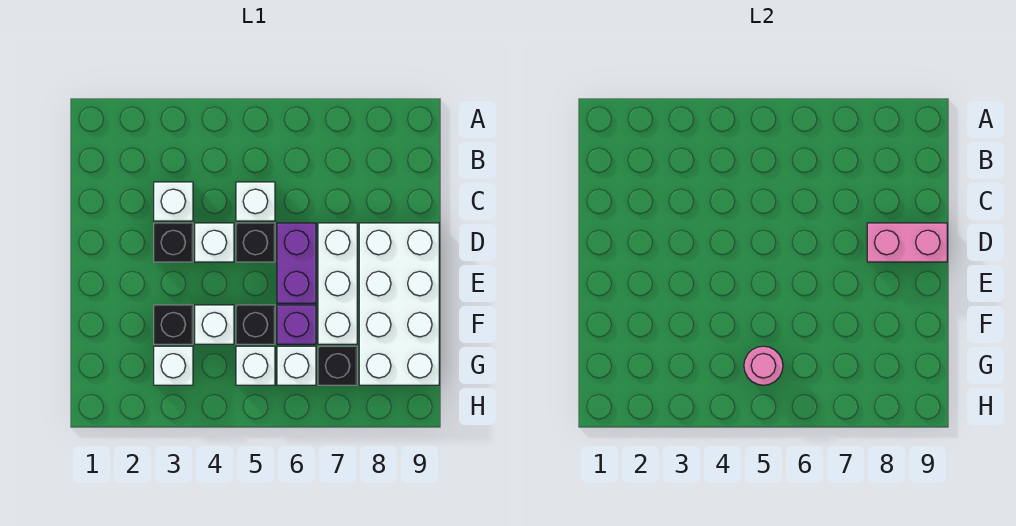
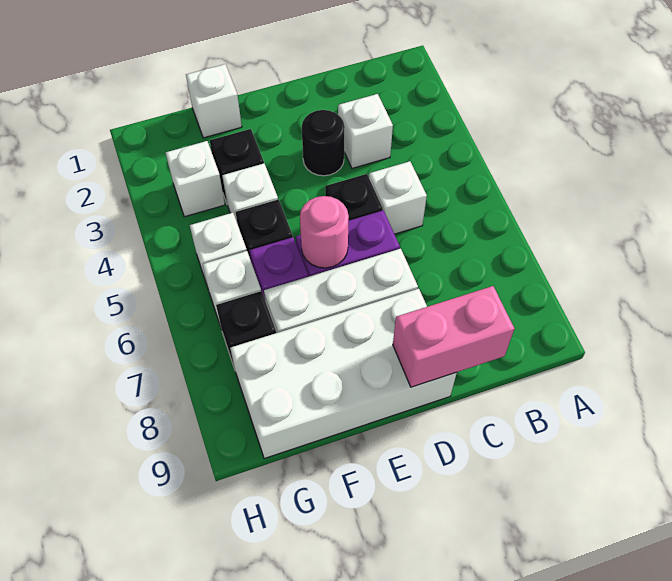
black brick D3 level 1 -> black round brick D3 level 1
white brick D4 level 1 -> white brick F1 level 1
pink brick D8:D9 level 2 -> pink brick C9:D9 level 2
pink round brick G5 level 2 -> pink round brick E6 level 2

